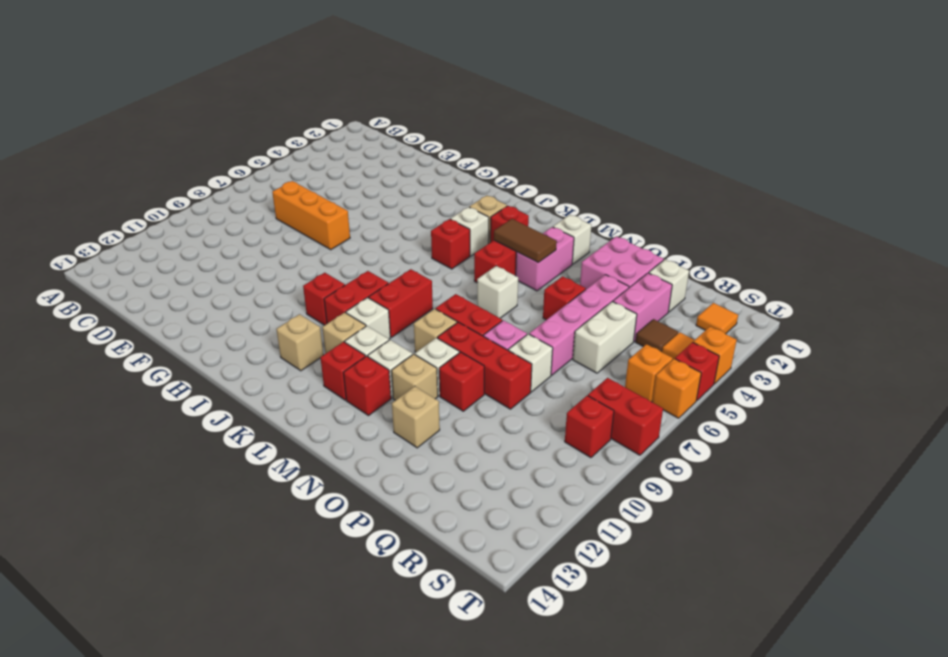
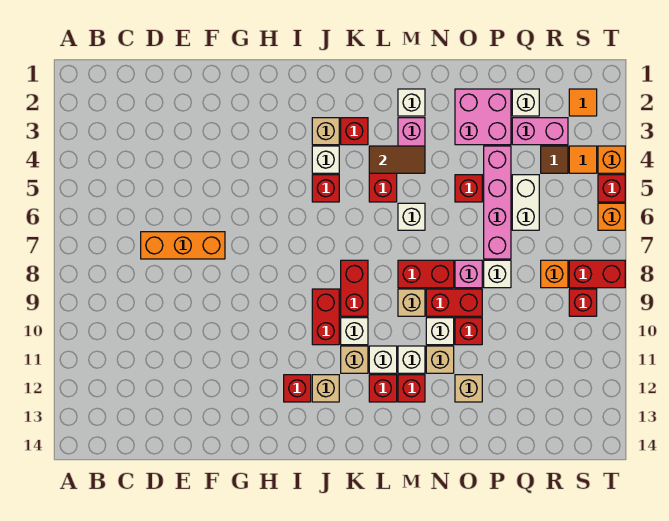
red brick I10 level 1 -> red brick I12 level 1
red brick N9:P9 level 1 -> red brick N9:O9 level 1
pink brick Q3:Q4 level 1 -> pink brick Q3:R3 level 1
orange brick S6 level 1 -> orange brick R8 level 1

